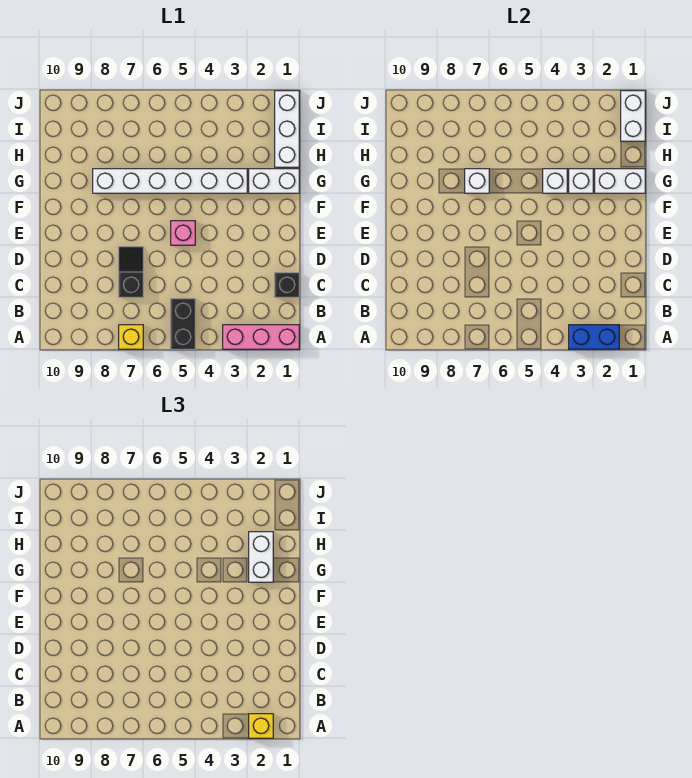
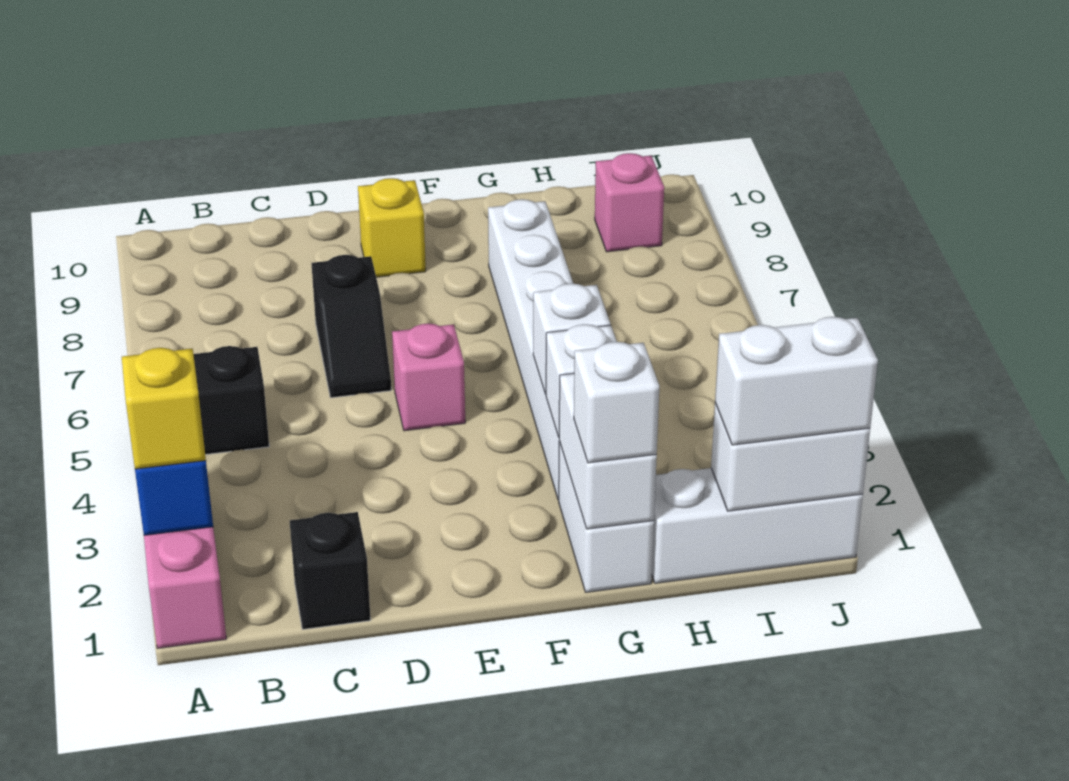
yellow brick A7 level 1 -> yellow brick E9 level 1
black slope C7:D7 level 1 top C -> black slope D6:D7 level 1 top 7
white brick G2:H2 level 3 -> white brick I1:J1 level 3
white brick G7 level 2 -> white brick G1 level 3
none -> pink brick I9 level 1

